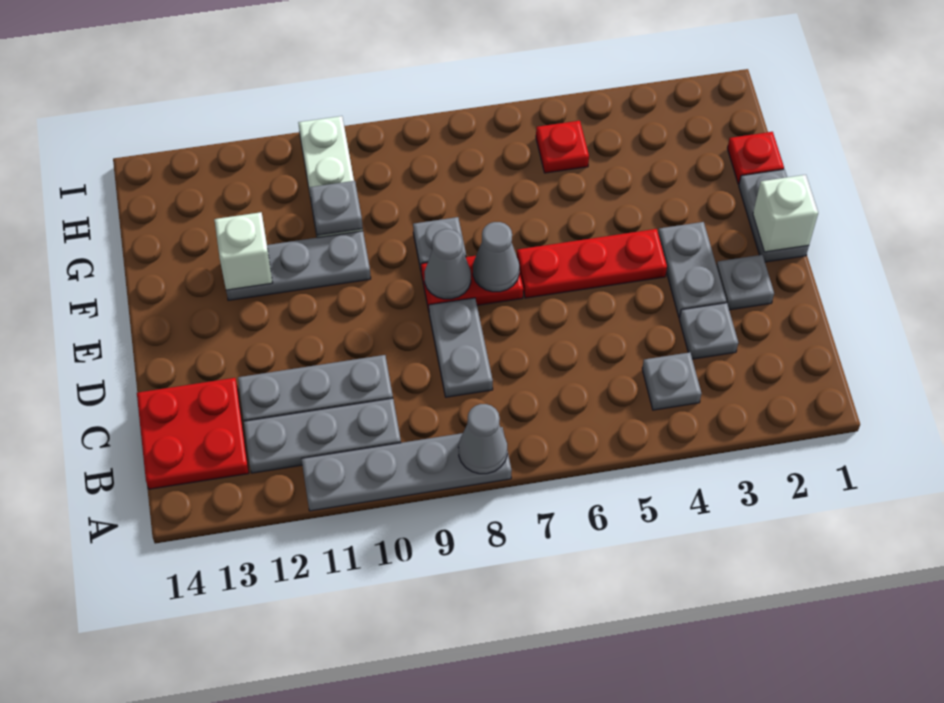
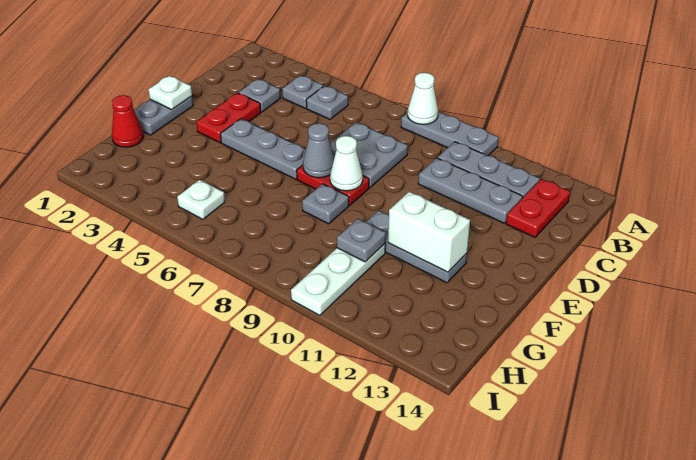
grey plate A8:A11 level 1 -> grey plate A8:A10 level 1
grey cone A8 level 2 -> white cone A8 level 2
red plate B13:C14 level 1 -> red plate B13:C13 level 1
grey plate C8:D8 level 1 -> grey plate C7:D8 level 1
grey plate D2 level 1 -> grey plate B5 level 1
grey plate D3:E3 level 1 -> red plate D3:E3 level 1
white brick E1 level 2 -> white plate E1 level 2
red plate E4:E6 level 1 -> grey plate E4:E6 level 1
grey cone E8 level 2 -> white cone E8 level 2
white brick F12 level 2 -> white brick F11:F12 level 2
red plate G1 level 1 -> red cone G1 level 1
red plate H5 level 1 -> white plate H5 level 1

